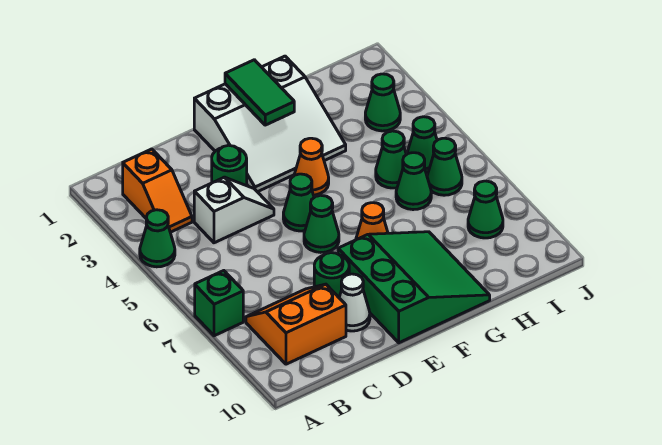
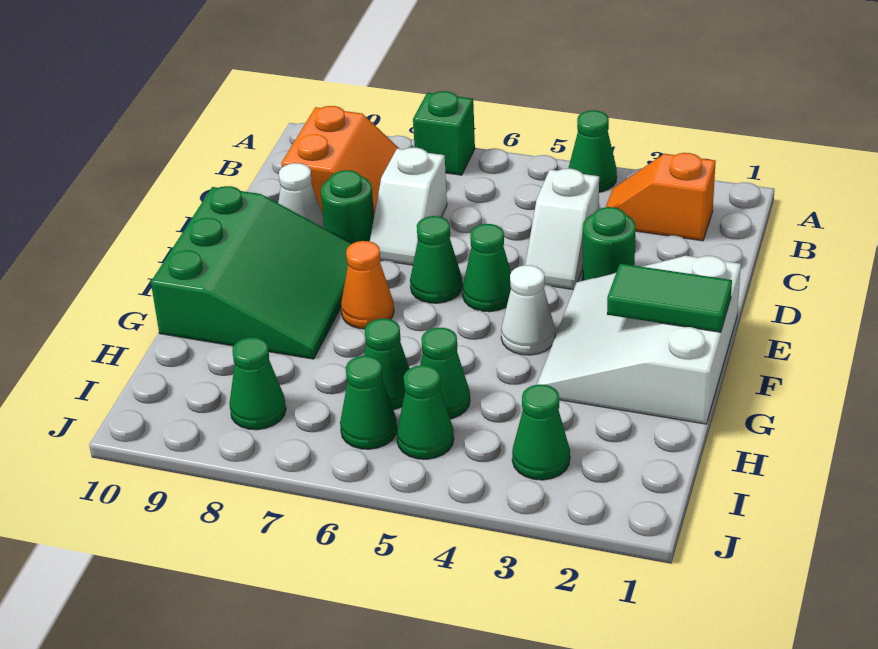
none -> white slope C7:D7 level 1 top C
green slope E8:G10 level 1 top E -> green slope E8:G10 level 1 top 10
orange cone F4 level 1 -> white cone F4 level 1

